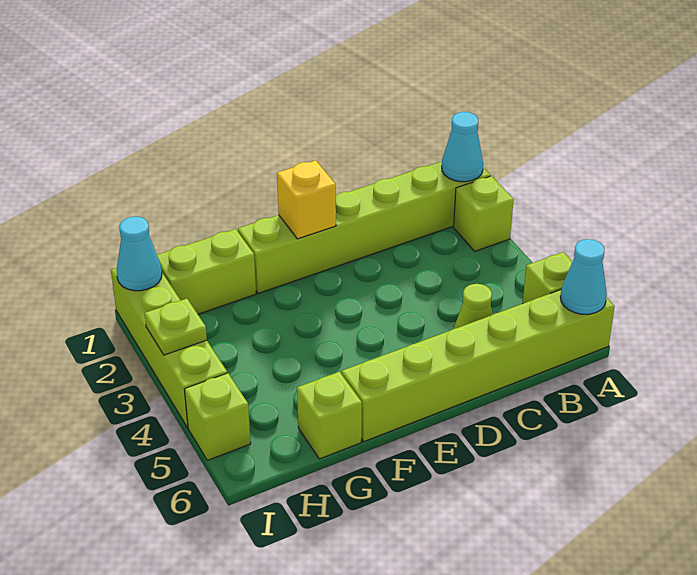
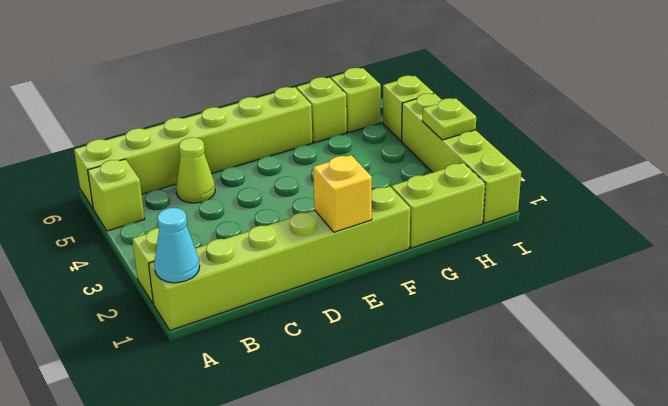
cyan cone A6 level 2 -> none
none -> lime brick H6 level 1
cyan cone I1 level 2 -> none

